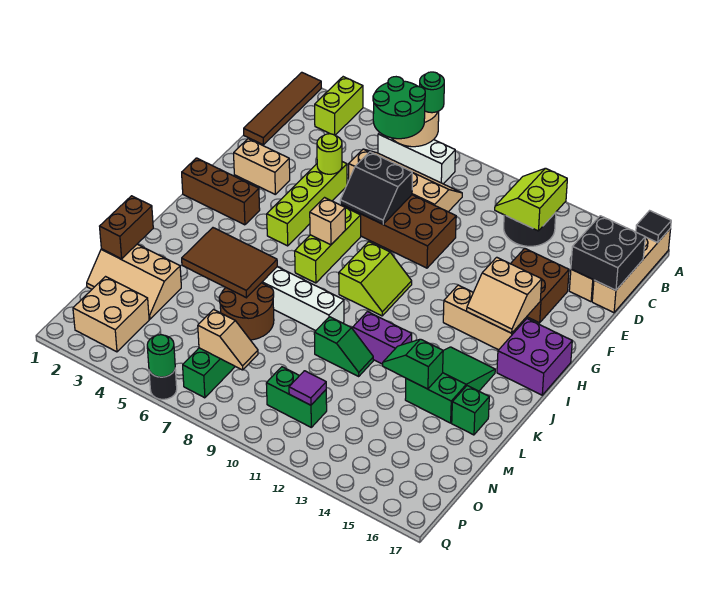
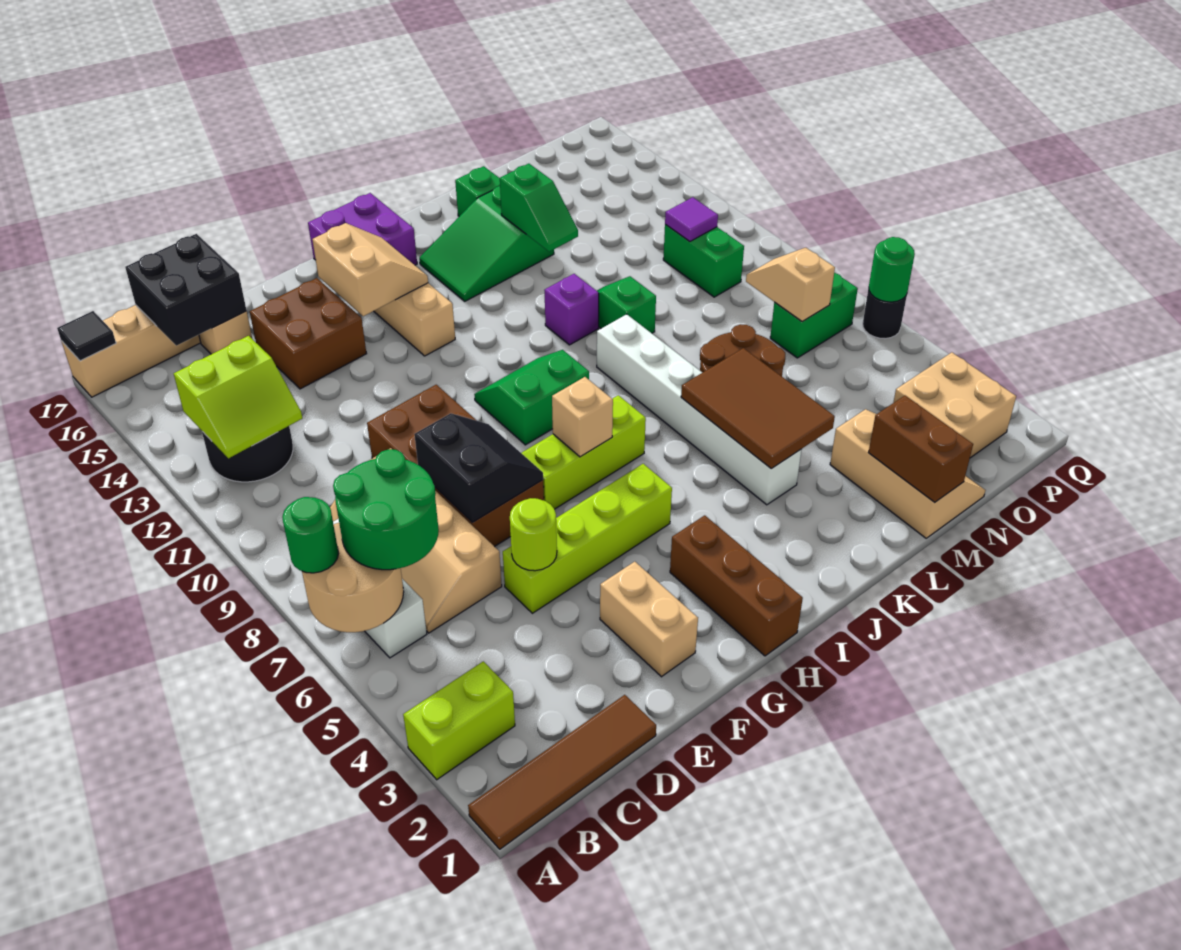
lime slope H9:I10 level 1 top 9 -> green slope H9:I10 level 1 top 9
purple brick K11:K12 level 1 -> purple brick K11 level 1
brown brick L1:M1 level 2 -> brown brick M1:M2 level 2

